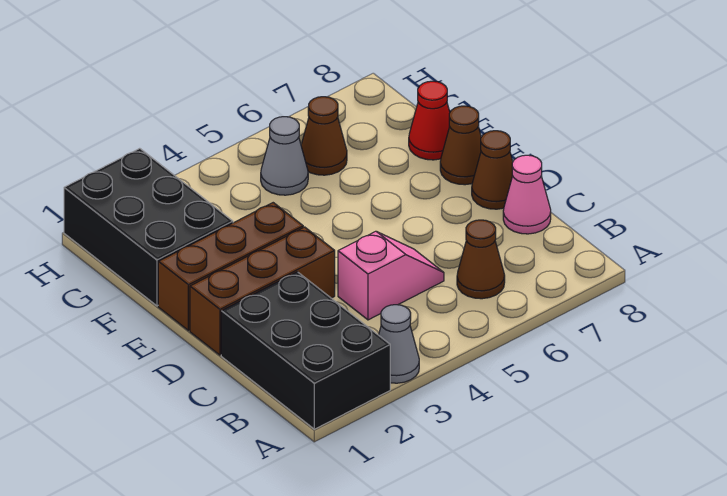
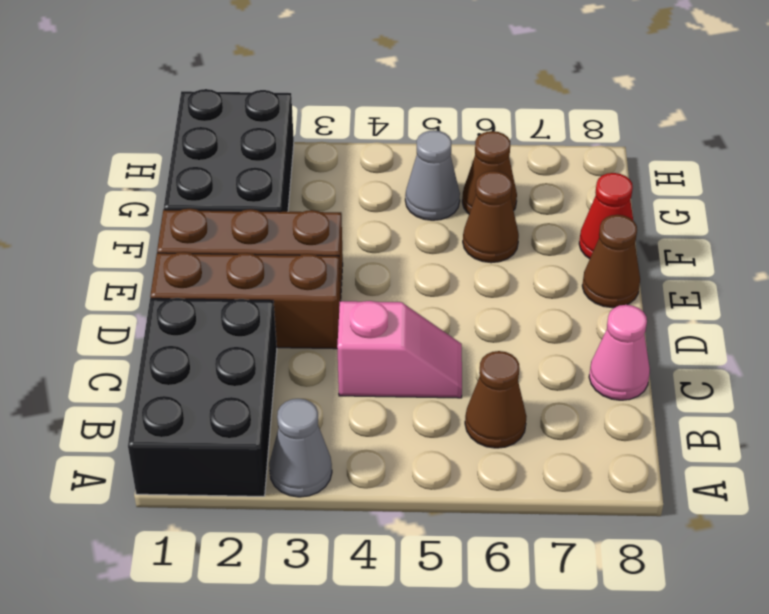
brown cone D8 level 1 -> brown cone F6 level 1

